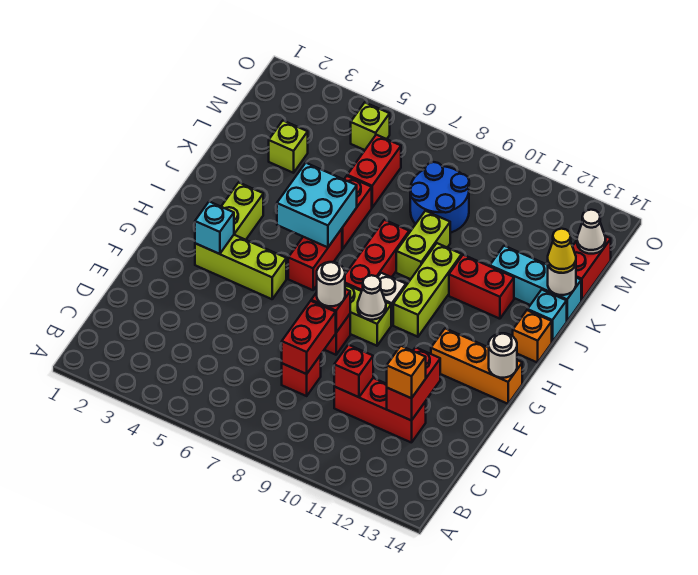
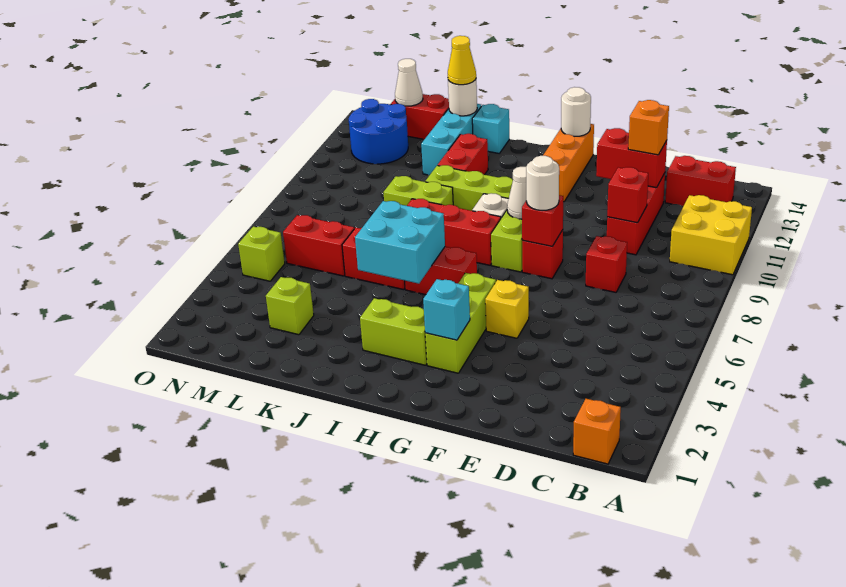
none -> yellow brick A10:B11 level 1
red brick D8:E8 level 2 -> red brick B13:C13 level 1
none -> yellow brick F5 level 1
orange brick I14 level 1 -> orange brick B1 level 1
blue round brick L8:M9 level 1 -> blue round brick M12:N13 level 1

